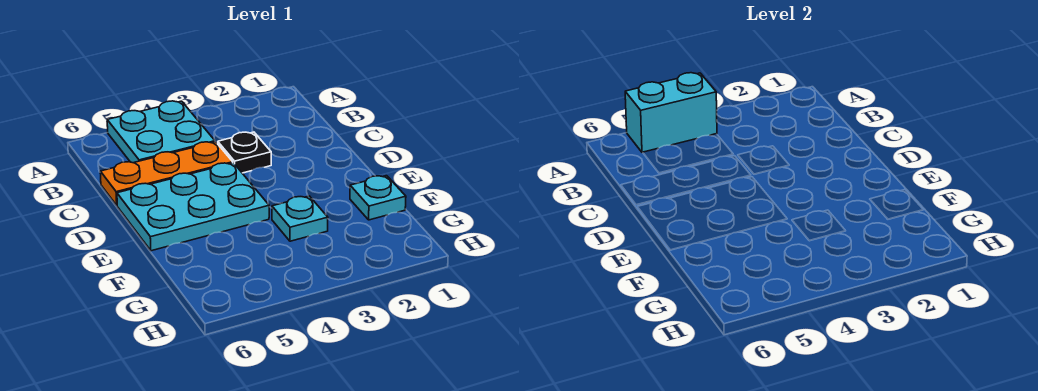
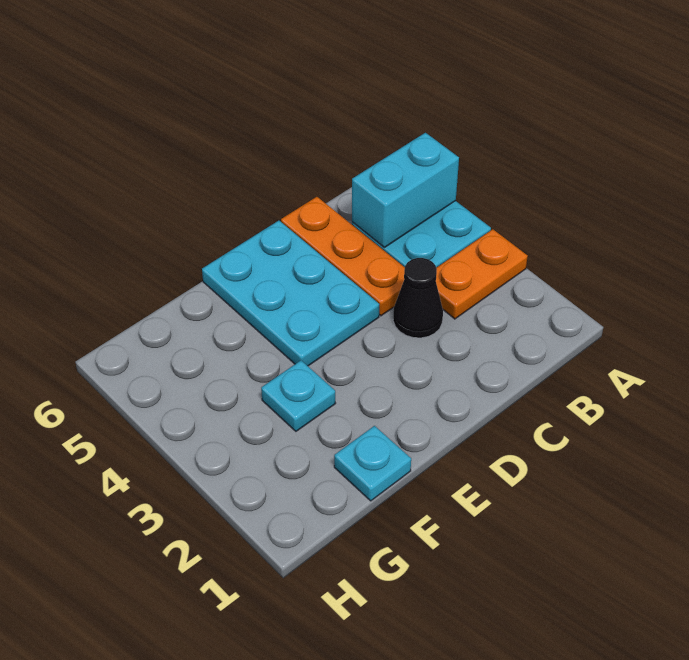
none -> orange plate A3:B3 level 1
cyan brick A4:A5 level 2 -> cyan brick A5:B5 level 2
black plate C3 level 1 -> black cone C3 level 1

